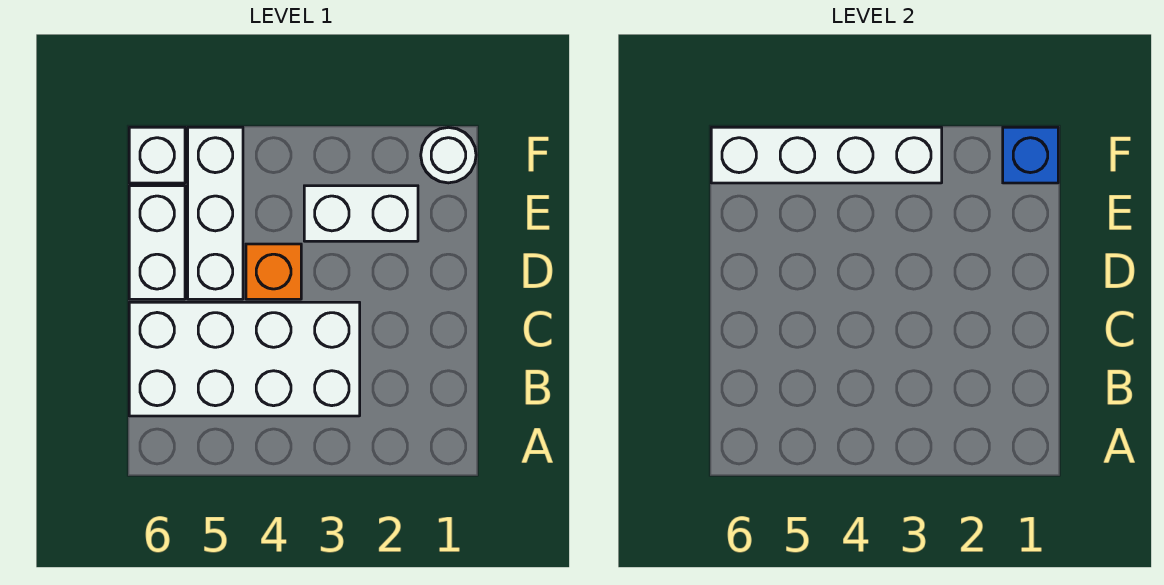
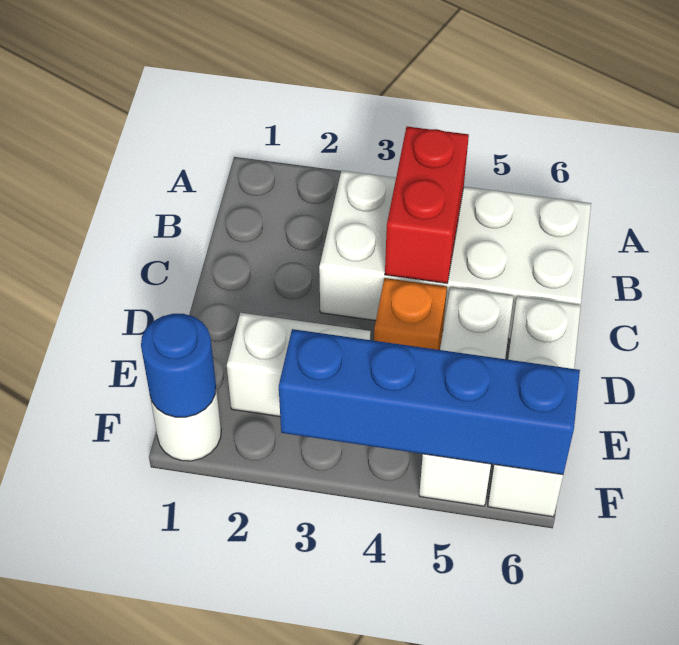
none -> red brick B4:C4 level 2
blue brick F1 level 2 -> blue round brick F1 level 2
white brick F3:F6 level 2 -> blue brick F3:F6 level 2

